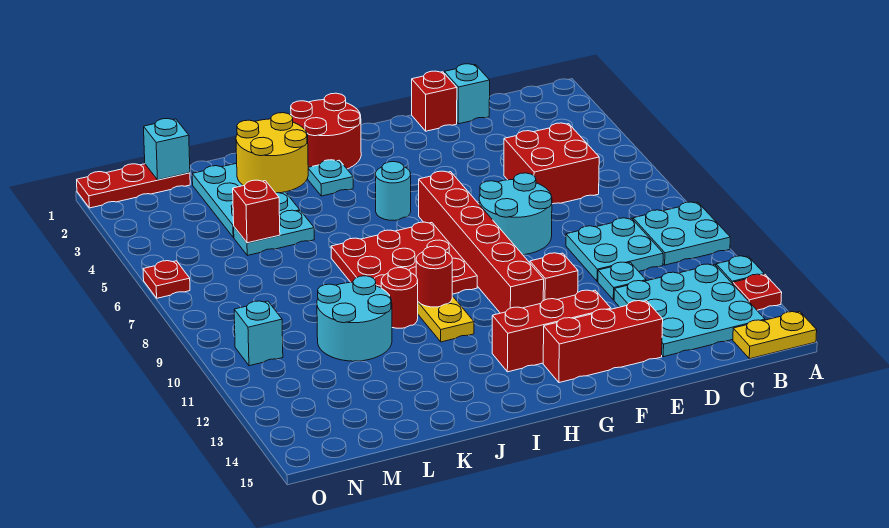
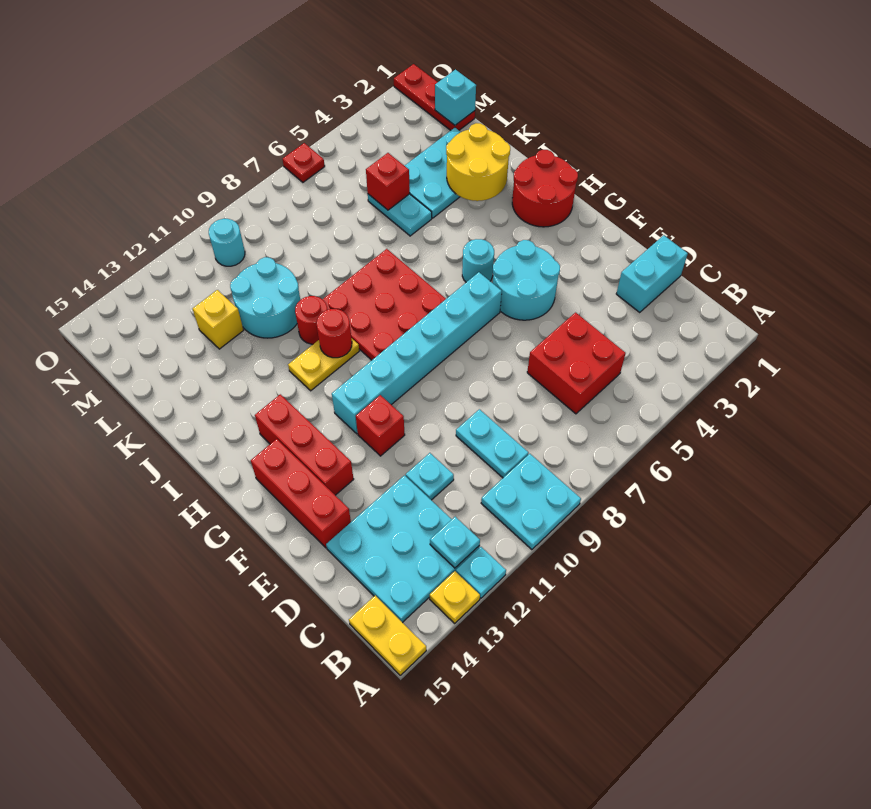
red plate A13 level 1 -> yellow plate A13 level 1
cyan plate C9:D10 level 1 -> cyan plate C9:D9 level 1
cyan brick D1 level 1 -> cyan brick D1:D2 level 1
red brick E1 level 1 -> none
cyan round brick E7:F8 level 1 -> cyan round brick F4:G5 level 1
red brick G6:G11 level 1 -> cyan brick G6:G11 level 1
cyan plate I3 level 1 -> cyan plate B12 level 2
none -> yellow brick L12 level 1
cyan brick N10 level 1 -> cyan round brick N10 level 1

